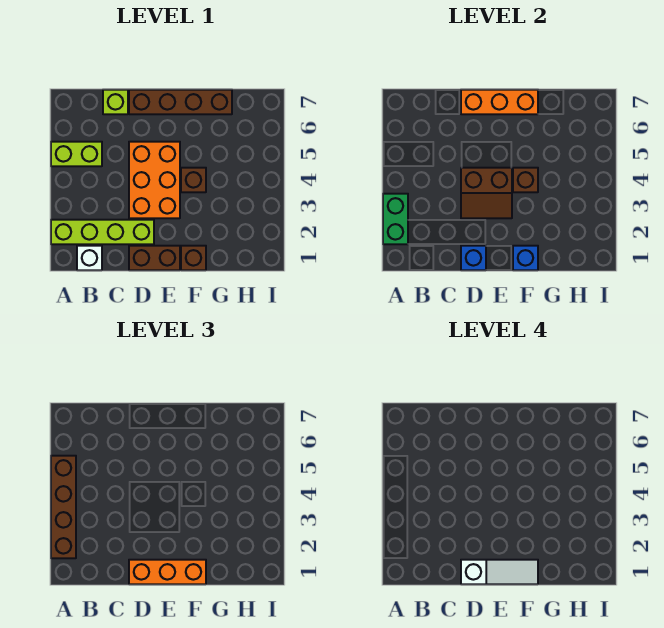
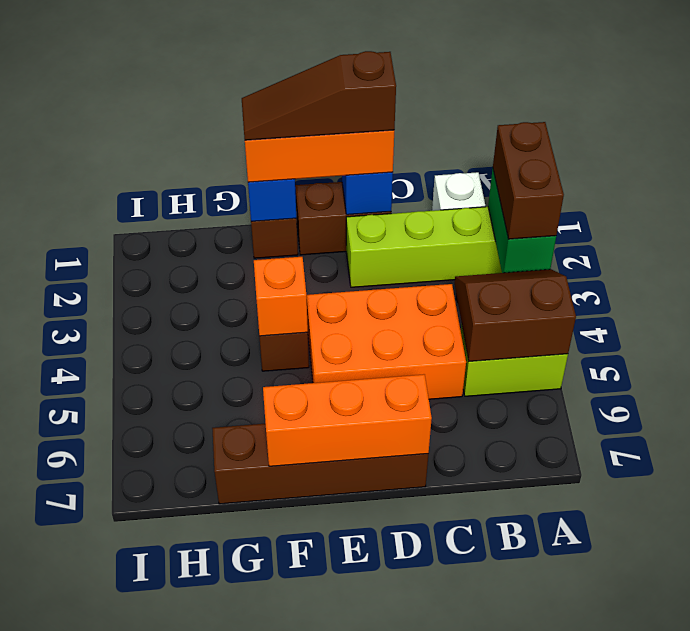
brown brick A2:A5 level 3 -> brown brick A2:A3 level 3
lime brick C7 level 1 -> none
white slope D1:F1 level 4 top D -> brown slope D1:F1 level 4 top D
orange brick D3:E5 level 1 -> orange brick C4:E5 level 1
brown slope D3:E4 level 2 top 4 -> brown slope A4:B5 level 2 top 5
brown brick F4 level 2 -> orange brick F4 level 2

